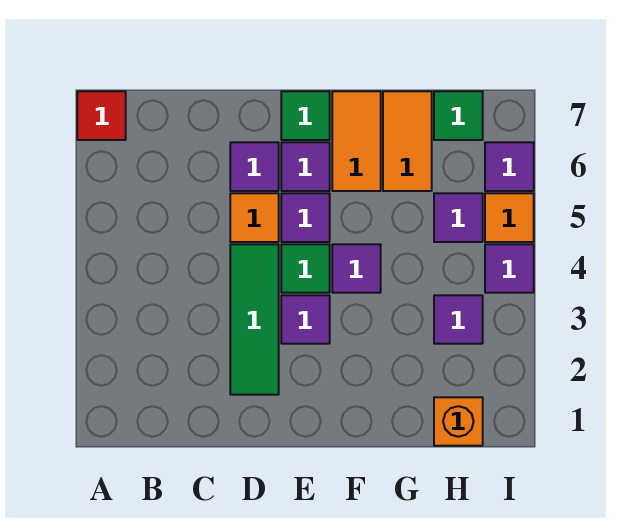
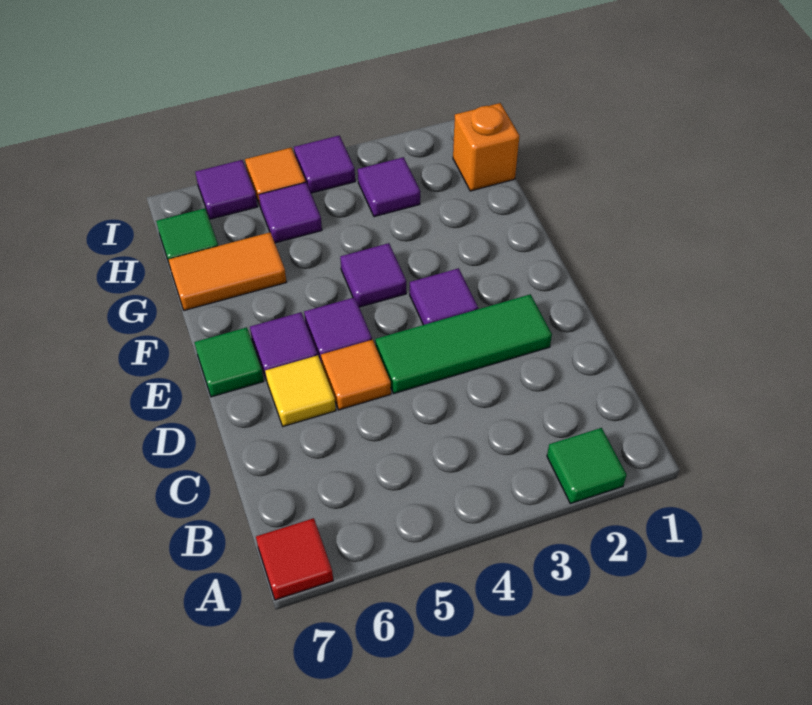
purple tile D6 level 1 -> yellow tile D6 level 1
green tile E4 level 1 -> green tile A2 level 1
orange tile F6:F7 level 1 -> none

